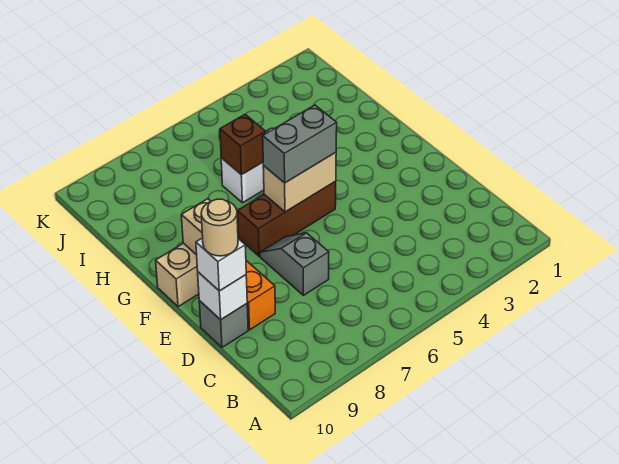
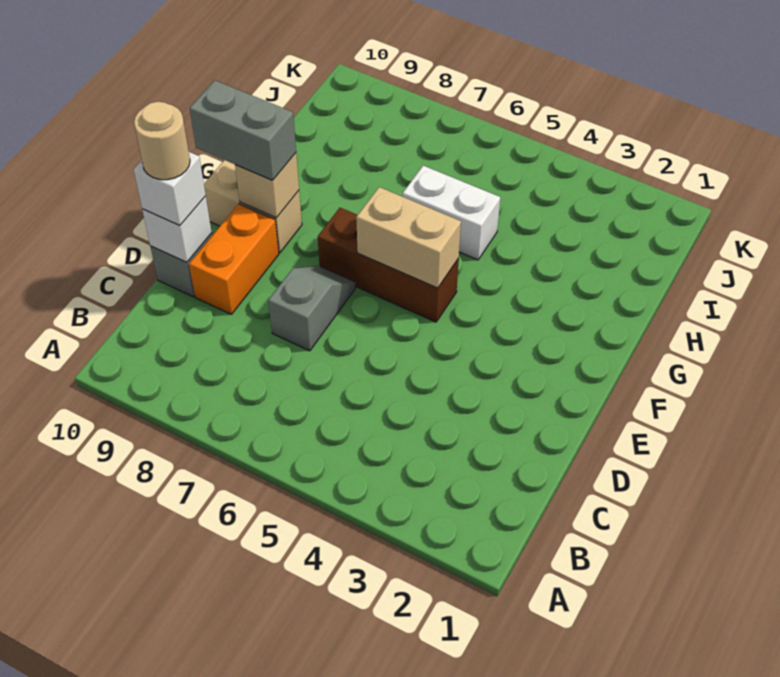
grey brick F5:F6 level 3 -> grey brick F9:F10 level 3
brown brick H6 level 2 -> none

